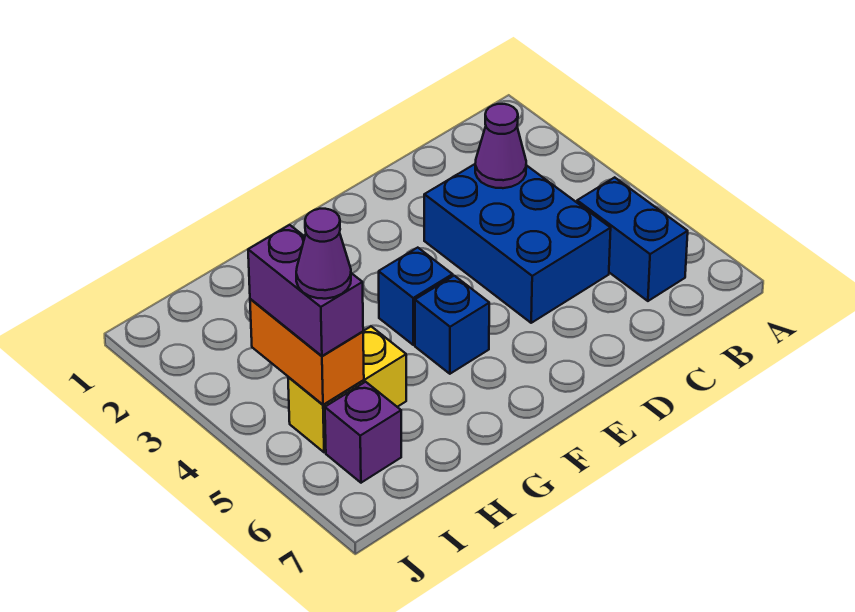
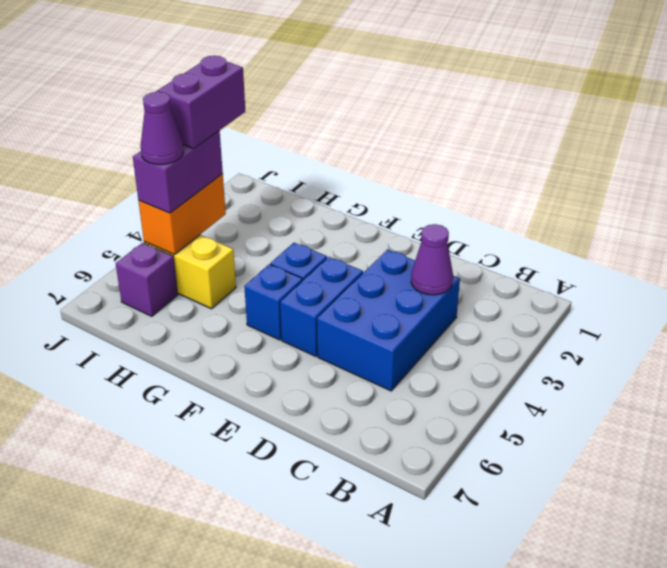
blue brick B5:B6 level 1 -> blue brick E4:E5 level 1
none -> purple brick I3:I4 level 4

